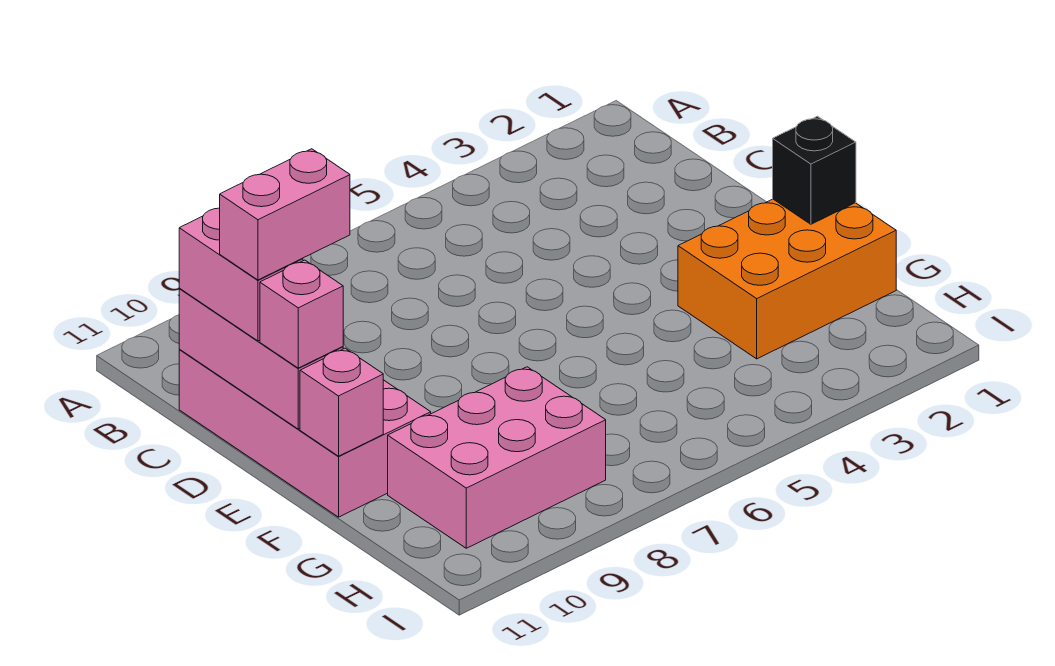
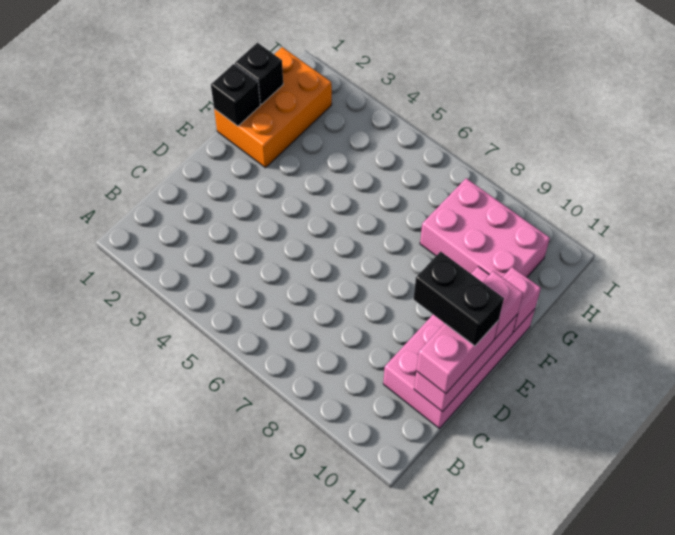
pink brick D10:D11 level 4 -> black brick D10:D11 level 4
orange brick F1:G3 level 1 -> orange brick F1:H2 level 1
none -> black brick G1 level 2

